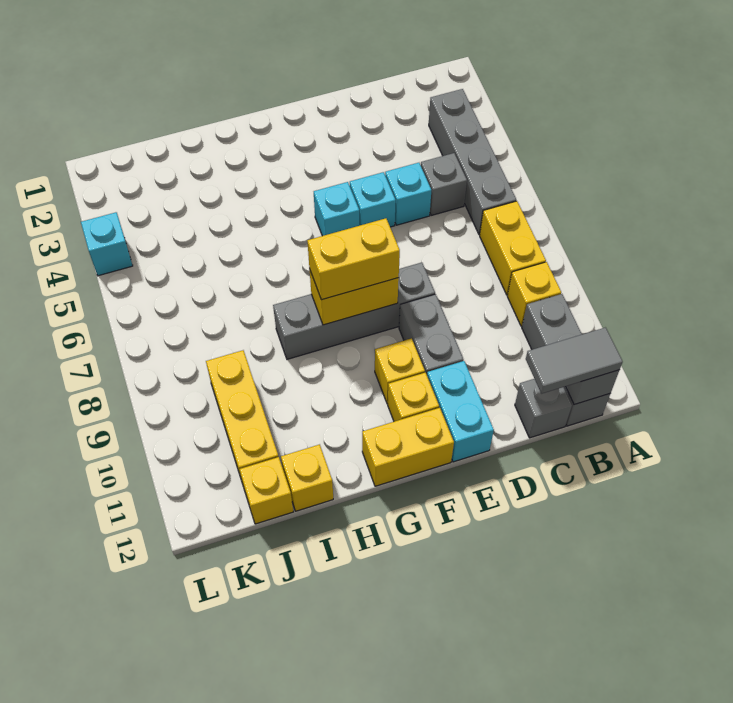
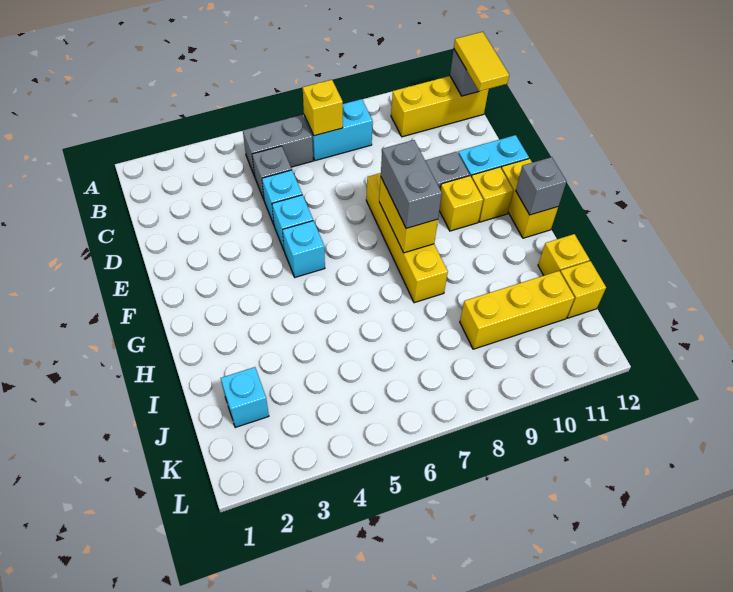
grey brick B3:B6 level 1 -> grey brick B5:B6 level 1
yellow brick B7:B8 level 1 -> cyan brick B7:B8 level 1
yellow brick B9 level 1 -> yellow brick B7 level 2
grey brick B10:B12 level 1 -> yellow brick B10:B12 level 1
grey tile B12:C12 level 3 -> yellow tile B12:C12 level 3
grey brick C12 level 1 -> grey brick G12 level 2
grey brick E8:H8 level 1 -> yellow brick E8:H8 level 1
yellow brick F8:G8 level 3 -> grey brick F8:G8 level 3
cyan brick L4 level 1 -> cyan brick J2 level 1

